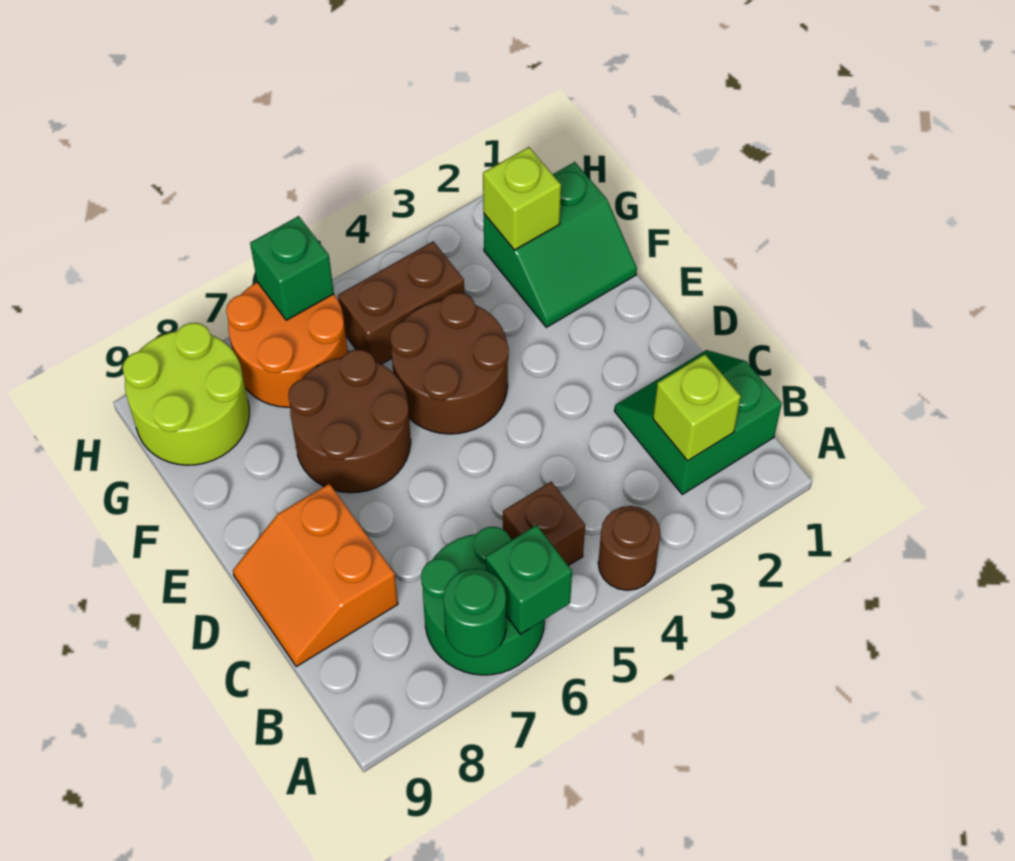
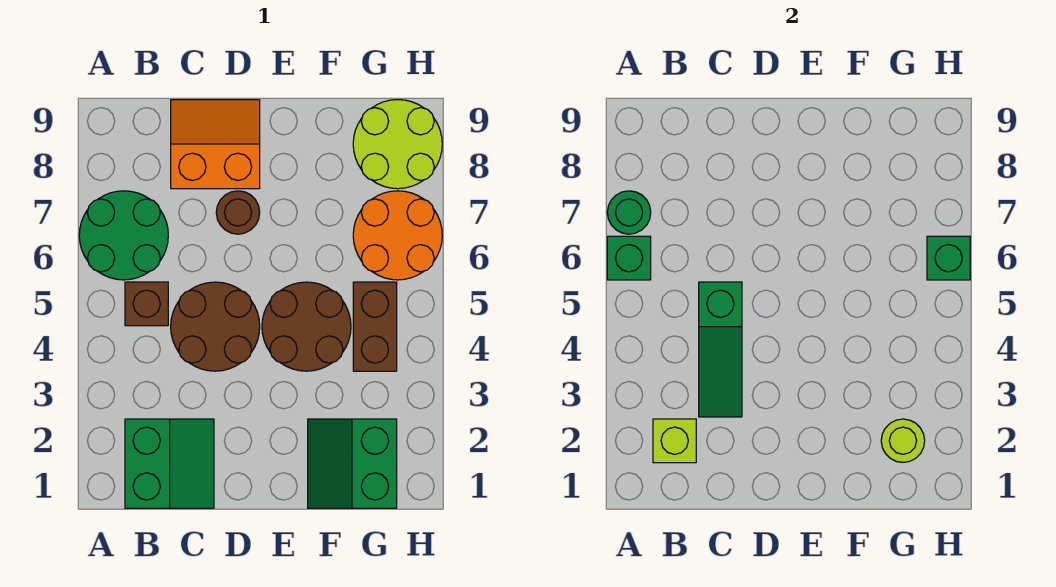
brown round brick A4 level 1 -> brown round brick D7 level 1
none -> green slope C3:C5 level 2 top 5
brown round brick E6:F7 level 1 -> brown round brick C4:D5 level 1
lime brick G2 level 2 -> lime round brick G2 level 2

